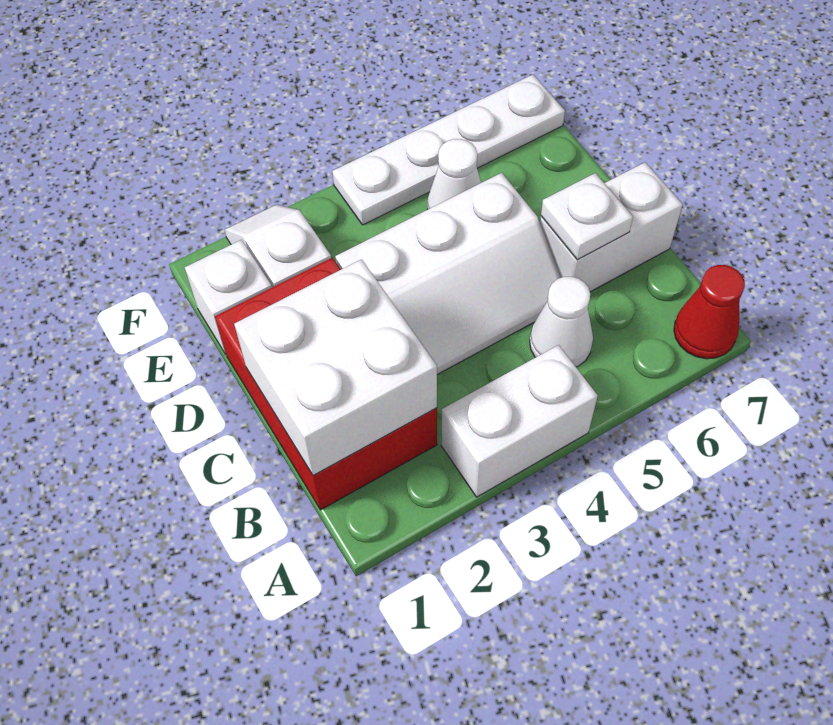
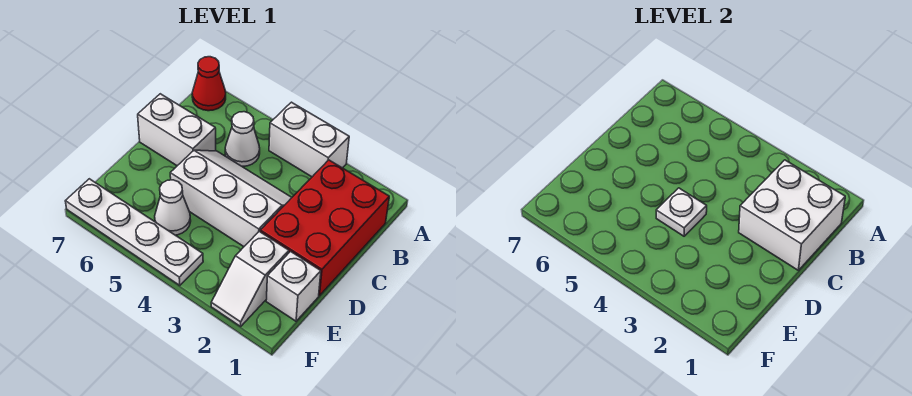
white plate C6 level 2 -> white plate D4 level 2

